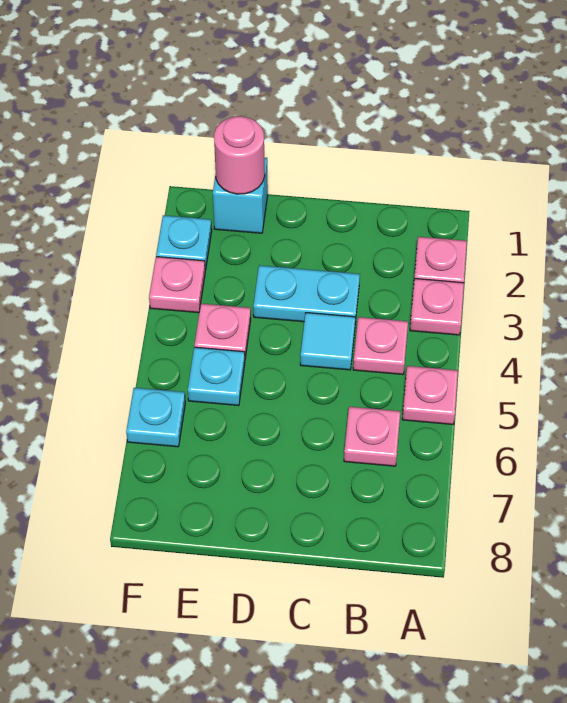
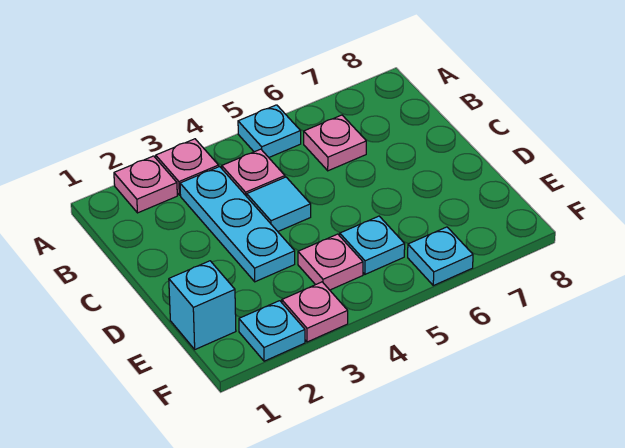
pink plate A5 level 1 -> cyan plate A5 level 1
cyan plate C3:D3 level 1 -> cyan plate B3:D3 level 1
pink round brick E1 level 2 -> none

